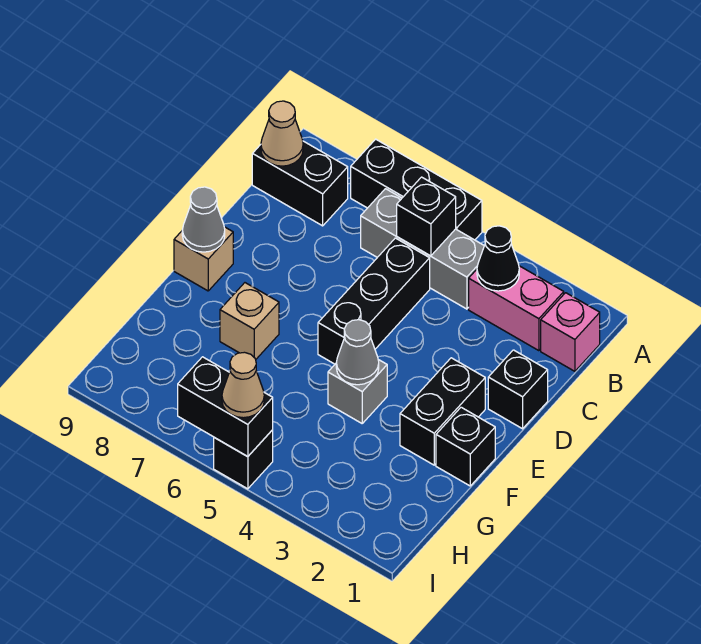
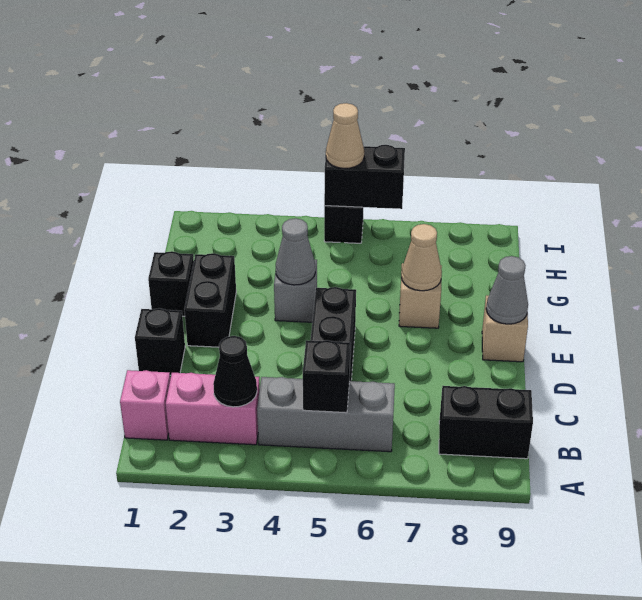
black brick A5:A7 level 1 -> none
tan cone B9 level 2 -> tan cone F7 level 2

